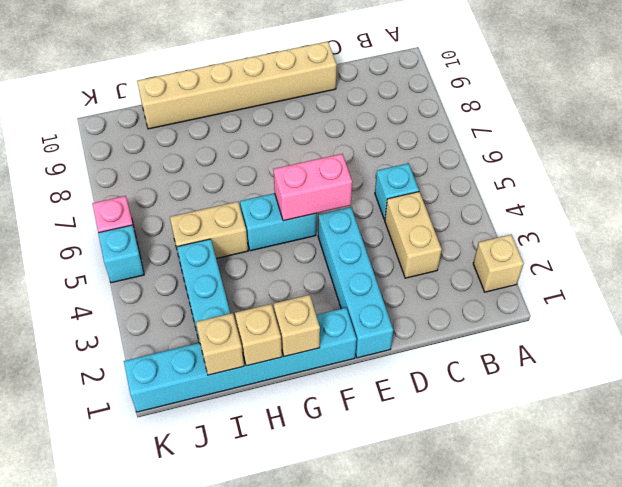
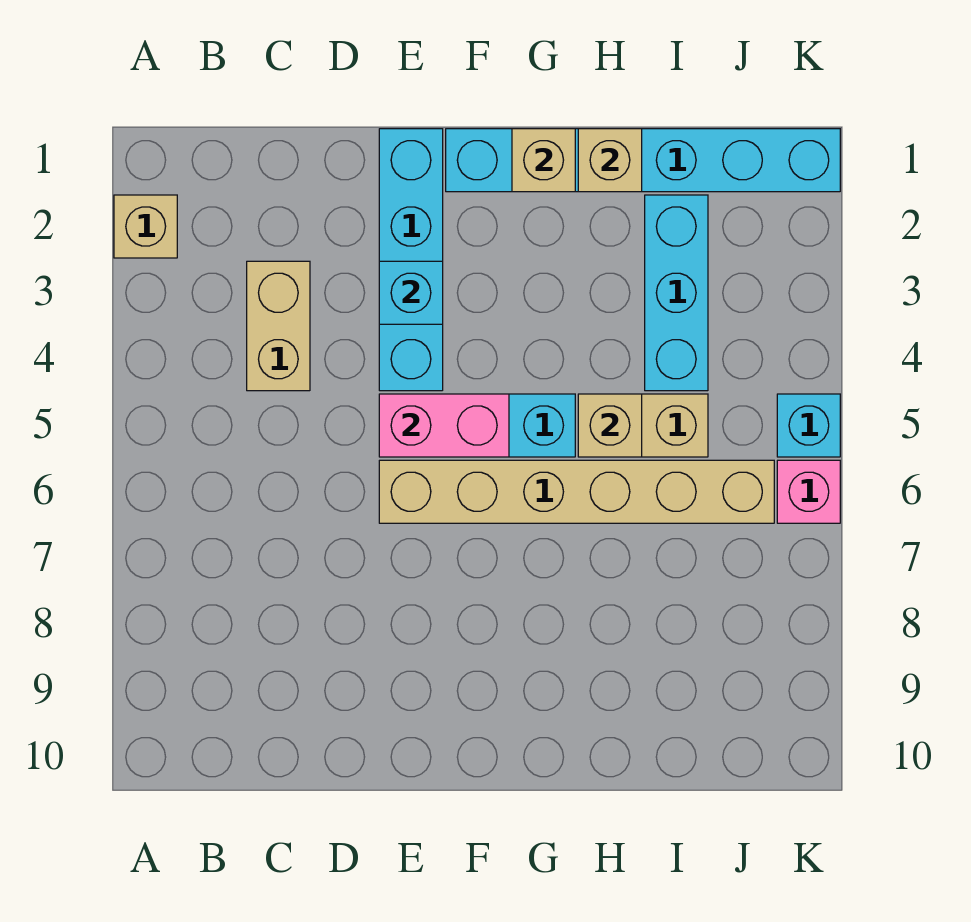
cyan brick C5 level 1 -> cyan brick E3 level 2
tan brick D10:I10 level 1 -> tan brick E6:J6 level 1
tan brick I1 level 2 -> tan brick H5 level 2

